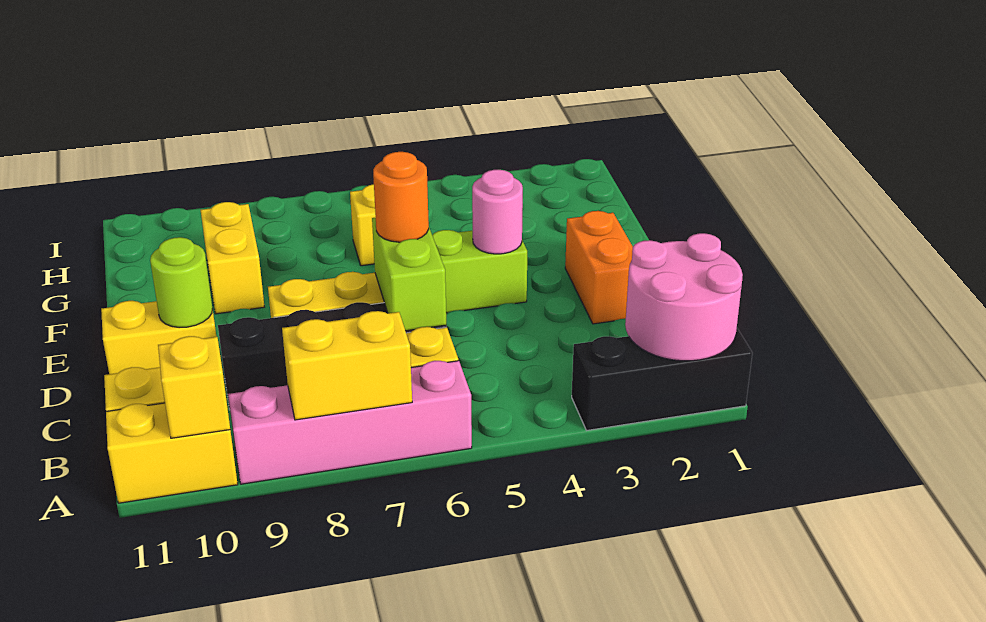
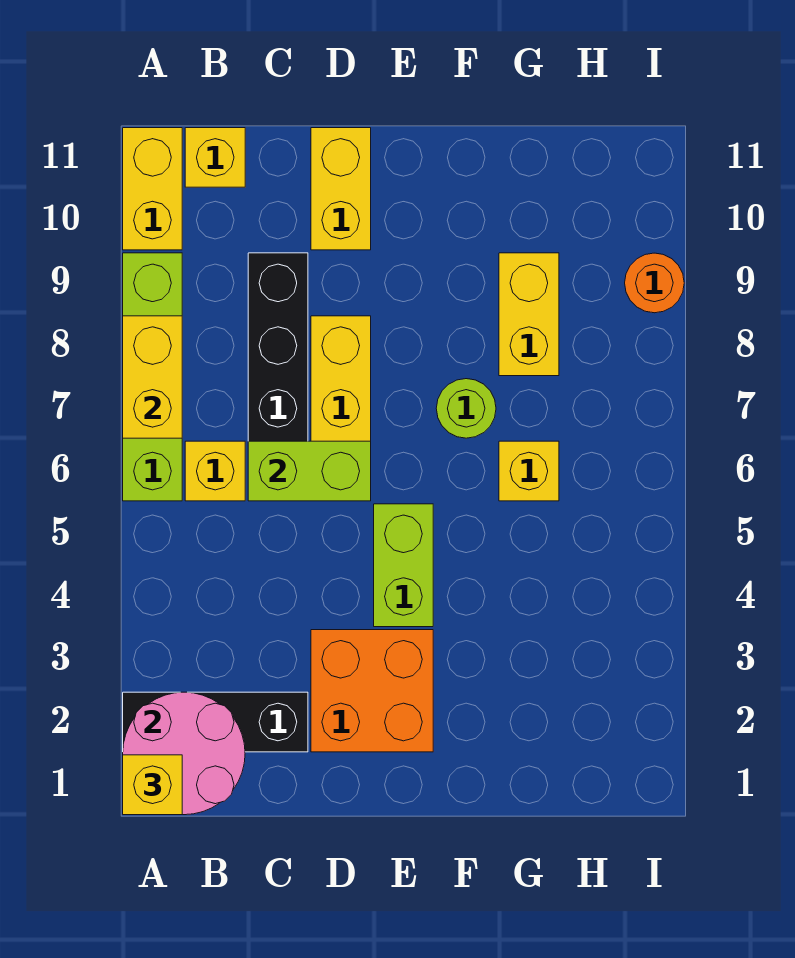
black brick A1:A3 level 1 -> black brick A2:C2 level 1
pink brick A6:A9 level 1 -> lime brick A6:A9 level 1
yellow brick A10 level 2 -> yellow brick A1 level 3
orange brick D2:E2 level 1 -> orange brick D2:E3 level 1
orange round brick D6 level 3 -> orange round brick I9 level 1
lime round brick D10 level 2 -> lime round brick F7 level 1
pink round brick E4 level 2 -> none
yellow brick F9:G9 level 1 -> yellow brick G8:G9 level 1

